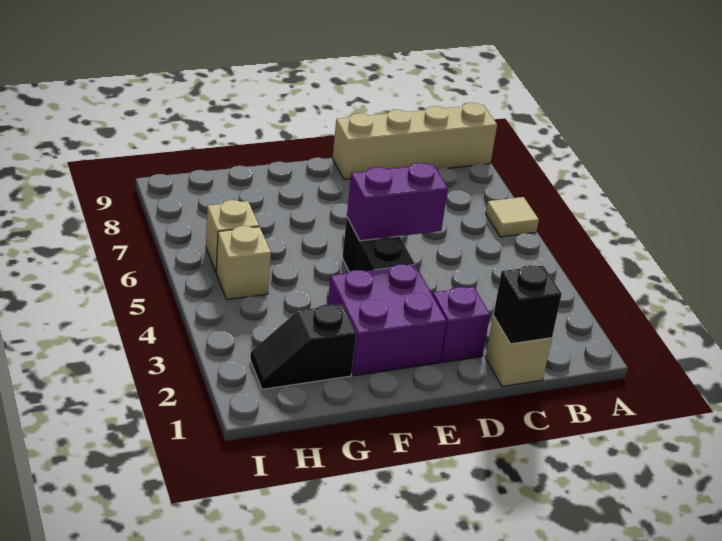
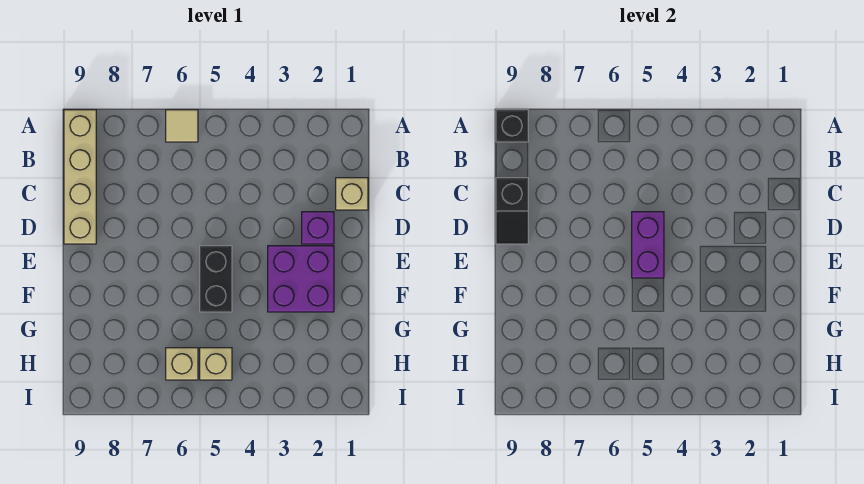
black brick C1 level 2 -> black brick A9 level 2
black brick E4:E5 level 1 -> black brick E5:F5 level 1
black slope G2:H2 level 1 top G -> black slope C9:D9 level 2 top C

